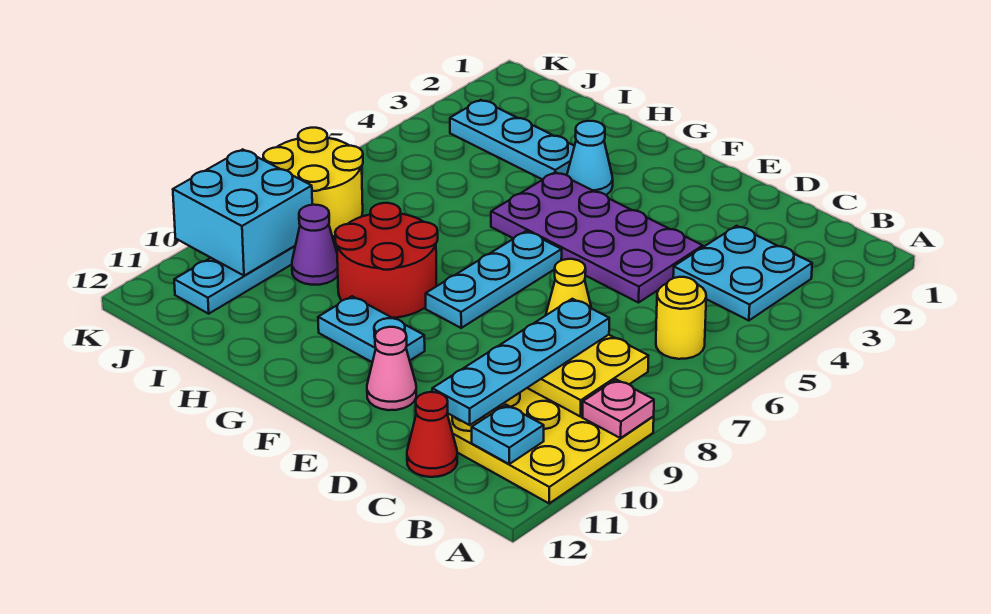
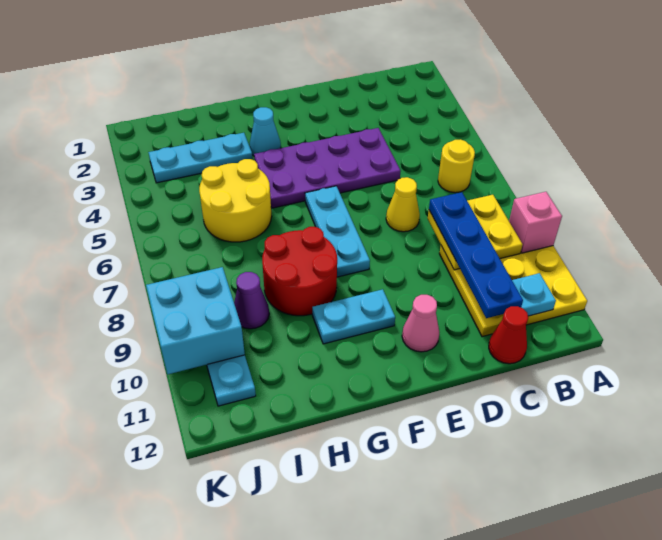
pink plate A9 level 2 -> pink brick A9 level 2
cyan plate B3:C4 level 1 -> none
cyan plate C8:C11 level 3 -> blue plate C8:C11 level 3
yellow round brick J7:K8 level 1 -> yellow round brick H5:I6 level 1

